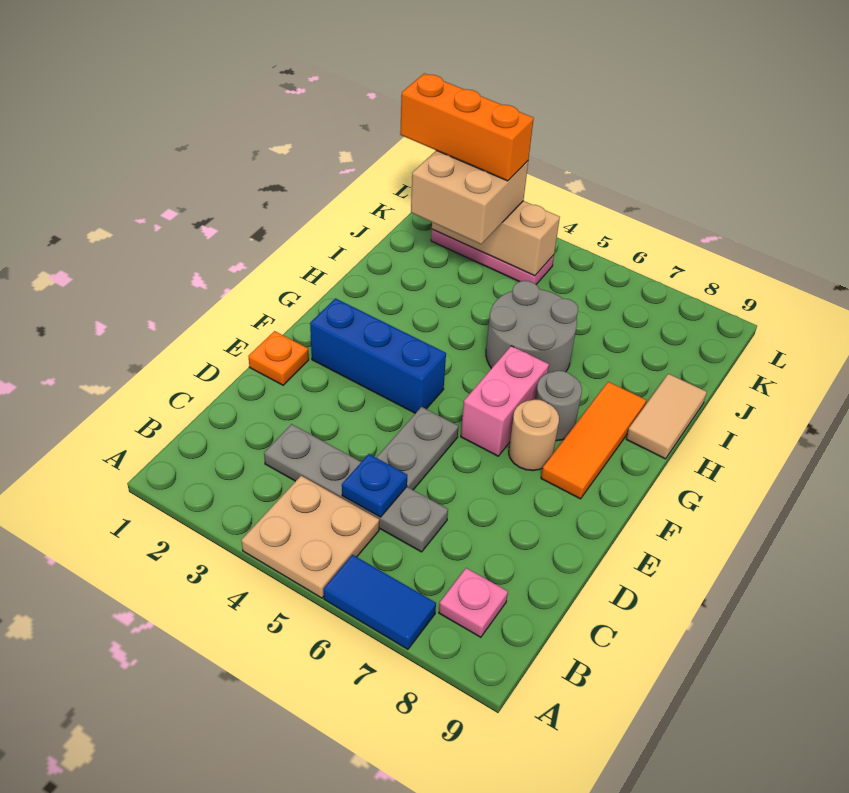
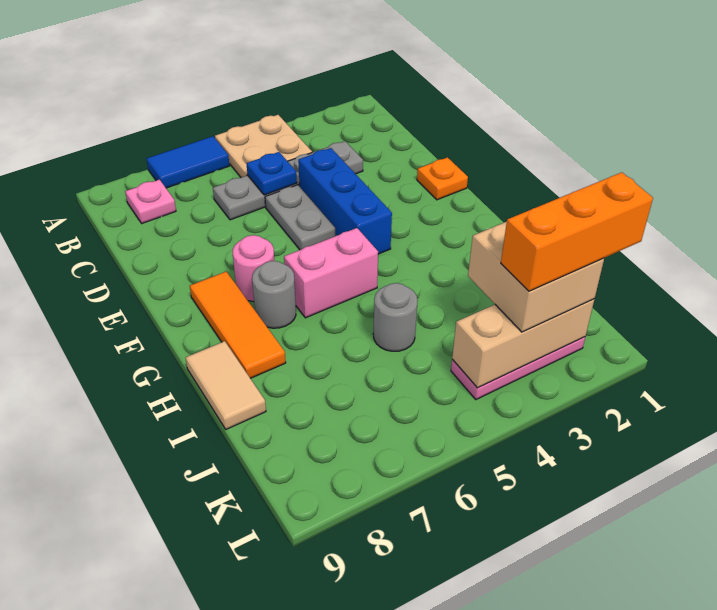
blue brick F2:F4 level 1 -> blue brick D4:F4 level 1
pink brick F6:G6 level 1 -> pink brick G5:G6 level 1
tan round brick F7 level 1 -> pink round brick F7 level 1
grey round brick H5:I6 level 1 -> grey round brick I5 level 1

